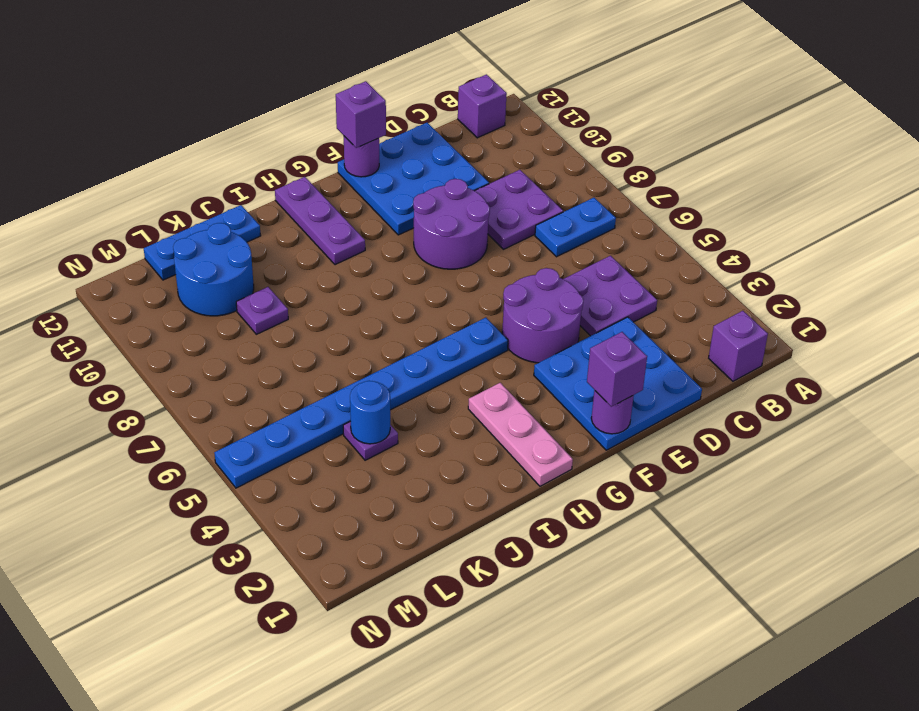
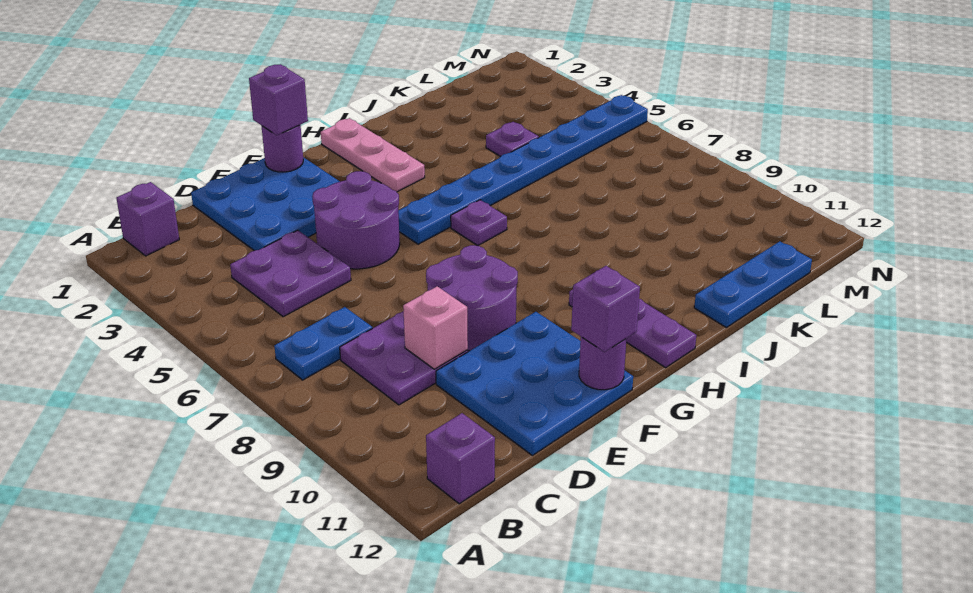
none -> pink brick D9 level 2
blue round brick K4 level 2 -> none
purple plate K9 level 1 -> purple plate H6 level 1
blue round brick K10:L11 level 1 -> none

